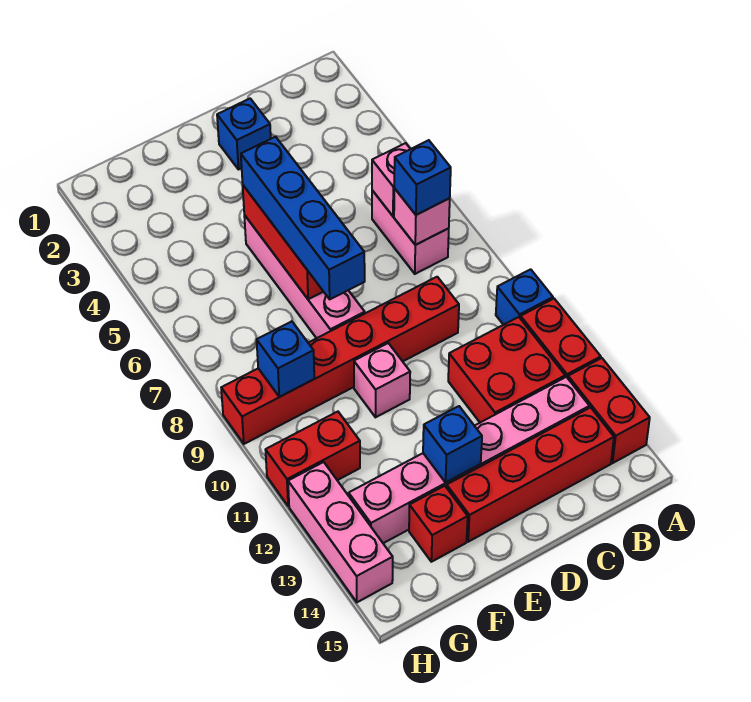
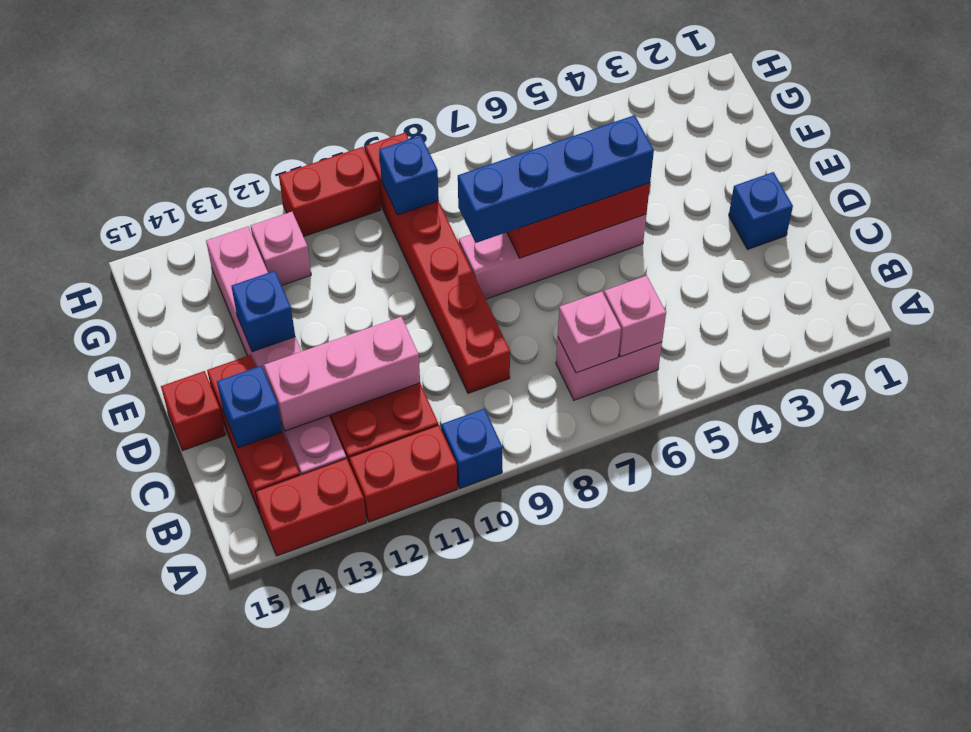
blue brick B7 level 3 -> blue brick C14 level 2
red brick B14:E14 level 1 -> red brick B14:D14 level 1
pink brick E10 level 1 -> pink brick G12 level 1
red brick F14 level 1 -> red brick D15 level 1
red brick G11:H11 level 1 -> red brick H10:H11 level 1
pink brick H12:H14 level 1 -> pink brick C11:C13 level 2

